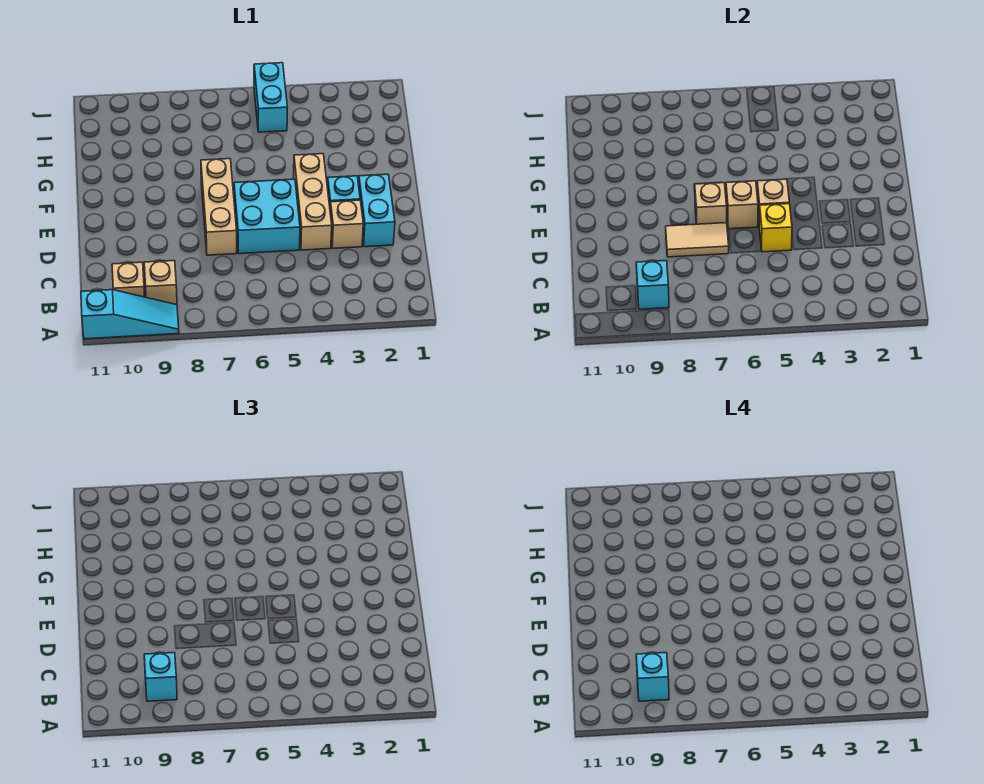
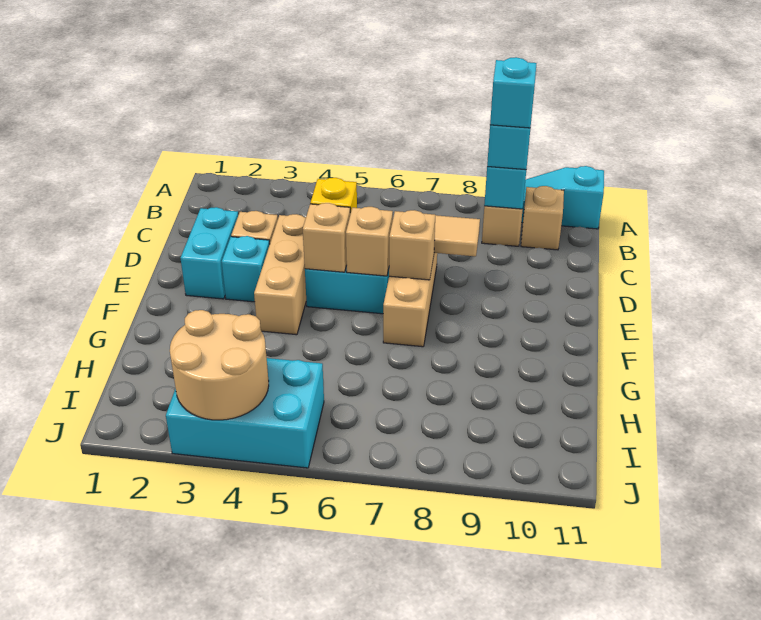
none -> tan round brick I3:J4 level 2
cyan brick I5:J5 level 1 -> cyan brick I3:J5 level 1

